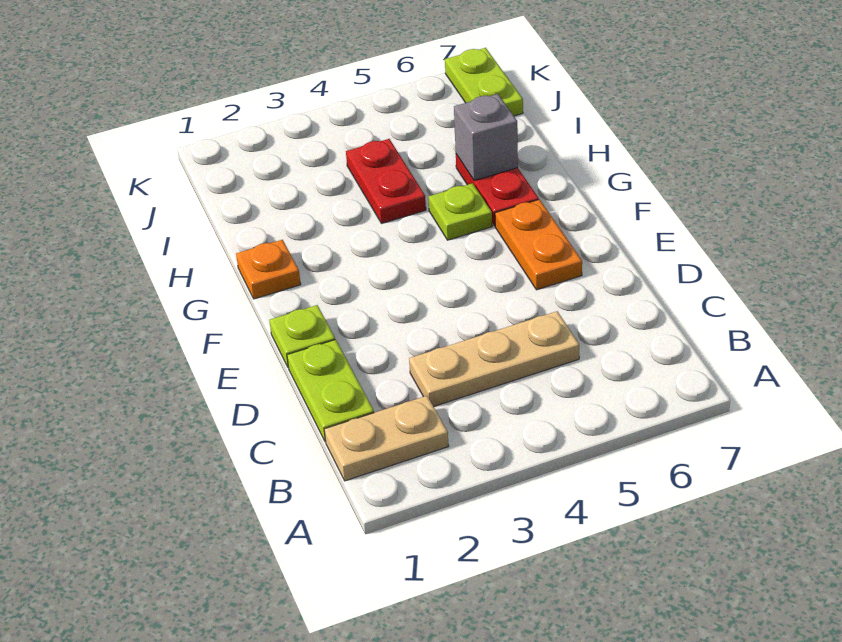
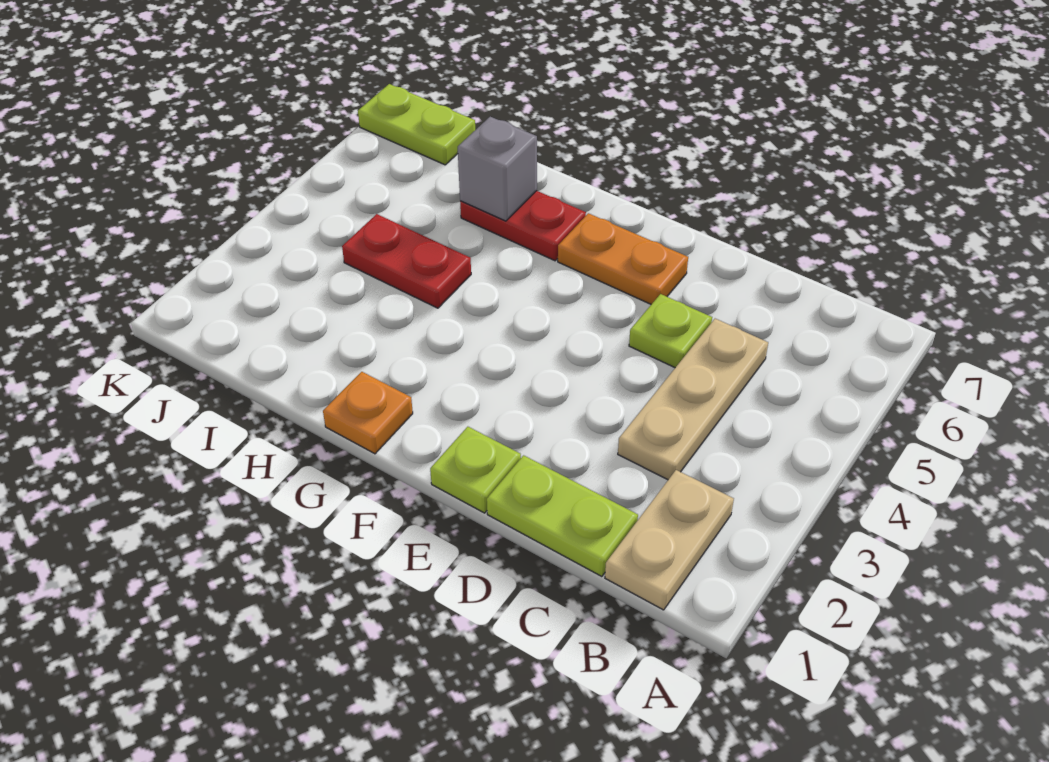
lime plate G5 level 1 -> lime plate D5 level 1

